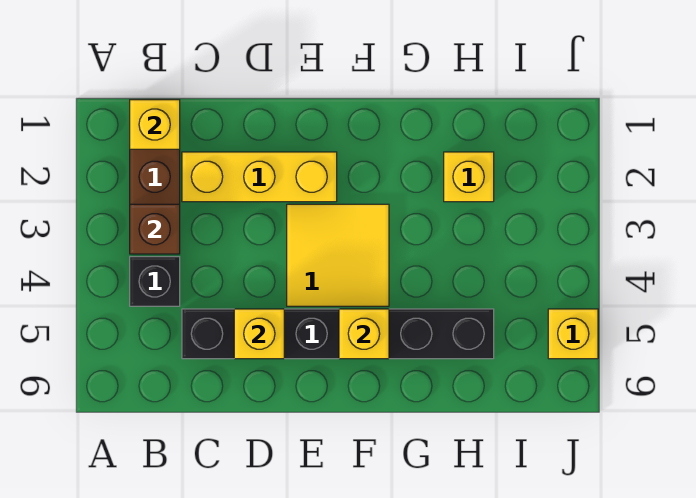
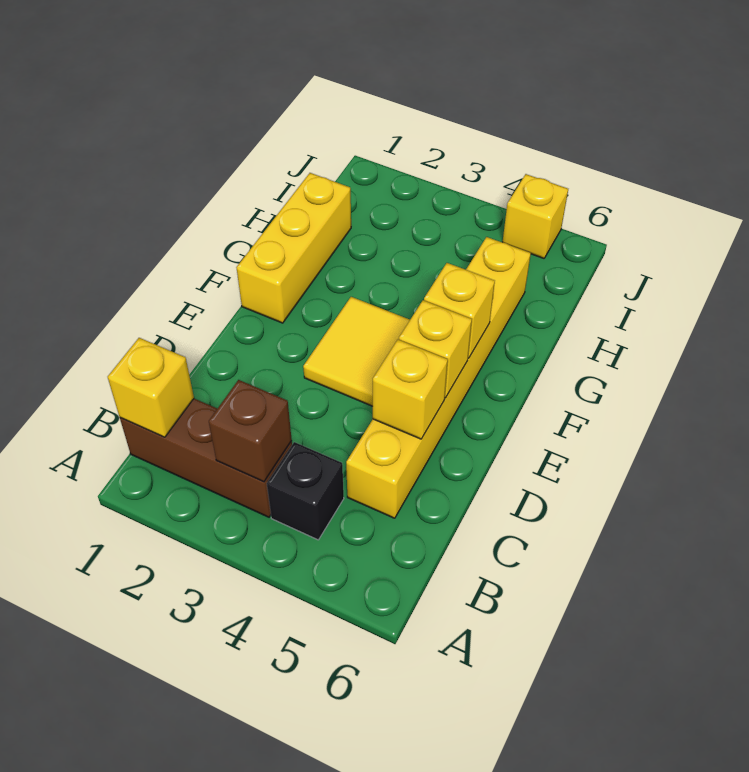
yellow brick C2:E2 level 1 -> yellow brick F1:H1 level 1
black brick C5:H5 level 1 -> yellow brick C5:H5 level 1
yellow brick H2 level 1 -> yellow brick E5 level 2

